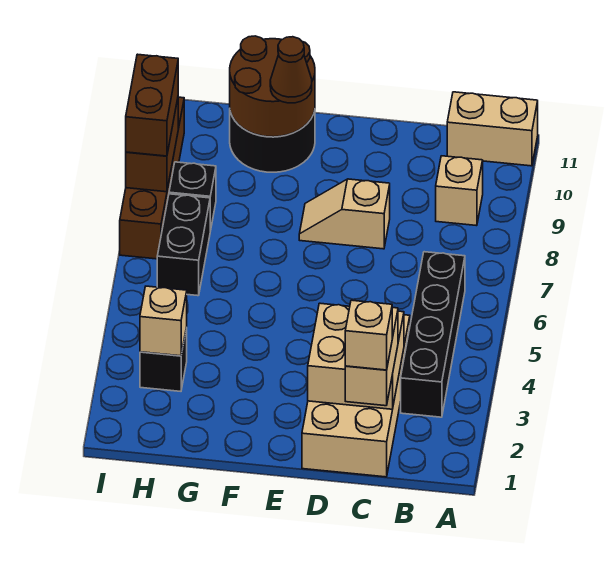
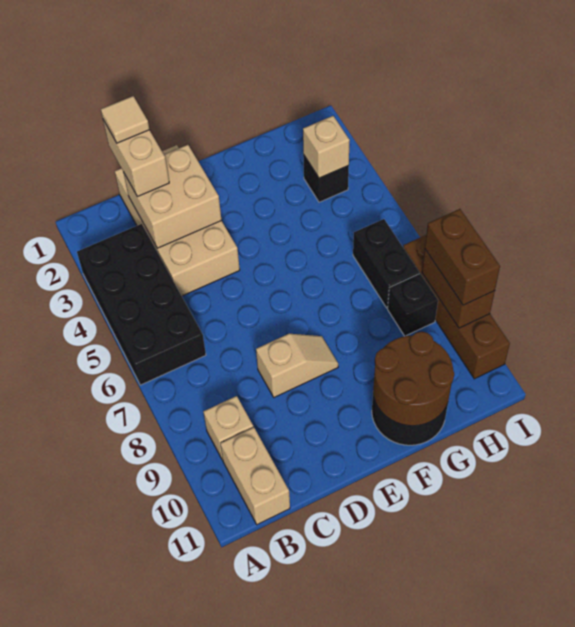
tan brick A11:B11 level 1 -> tan brick B10:B11 level 1
black brick B3:B6 level 1 -> black brick A3:B6 level 1
tan brick C1 level 4 -> tan tile C1 level 4
brown cone F10 level 3 -> none

